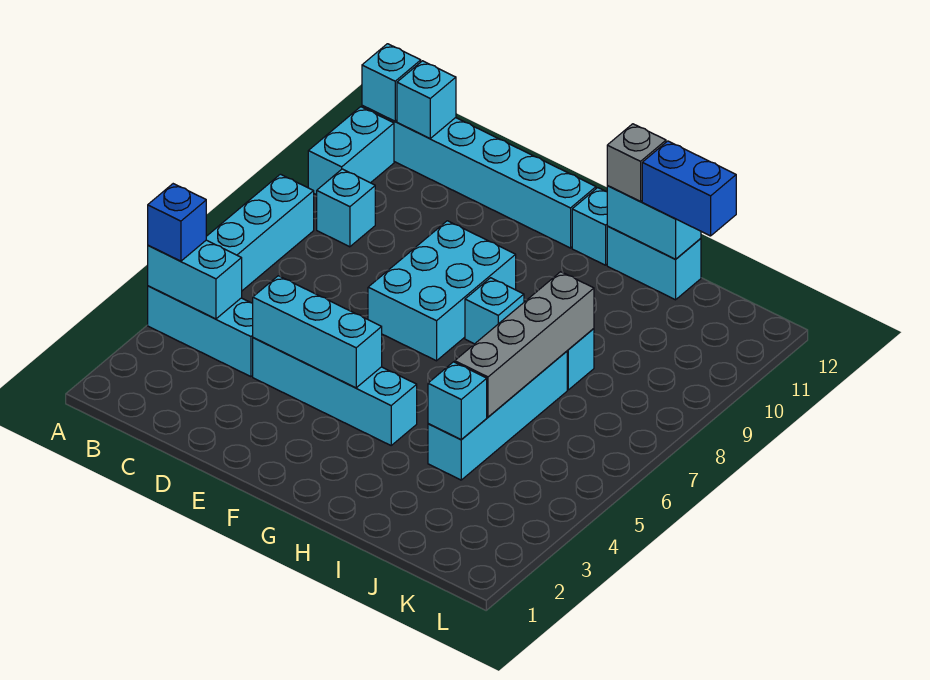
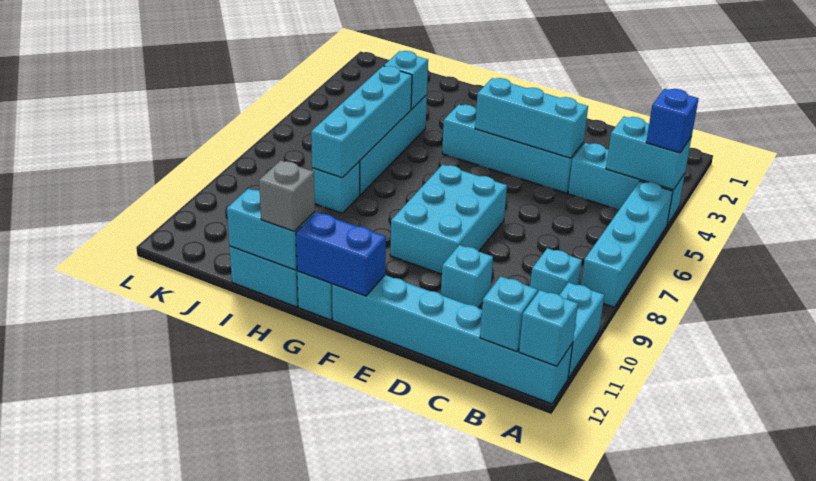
cyan brick G8 level 1 -> cyan brick D10 level 1
grey brick I5:I8 level 2 -> cyan brick I5:I8 level 2
blue brick I12:J12 level 3 -> blue brick F12:G12 level 2

